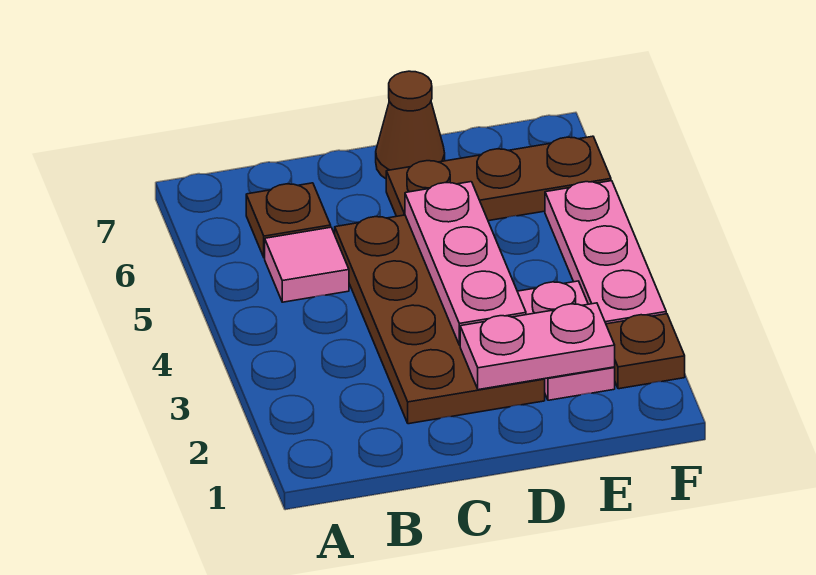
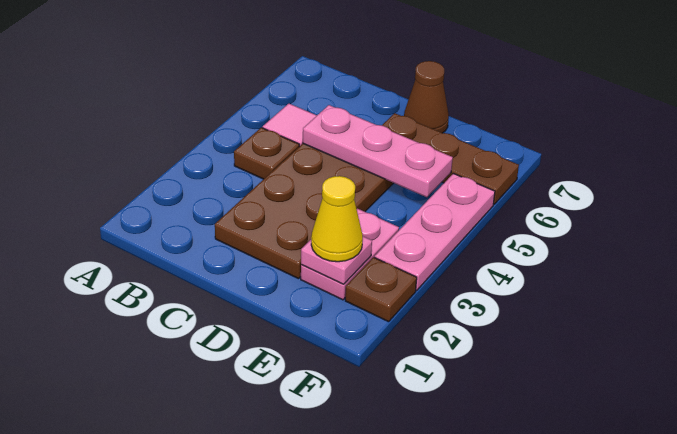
brown plate B6 level 1 -> brown plate B4 level 1
pink plate D2:E2 level 2 -> pink plate E2 level 2
pink plate D3:D5 level 2 -> pink plate C5:E5 level 2
none -> yellow cone E2 level 3

